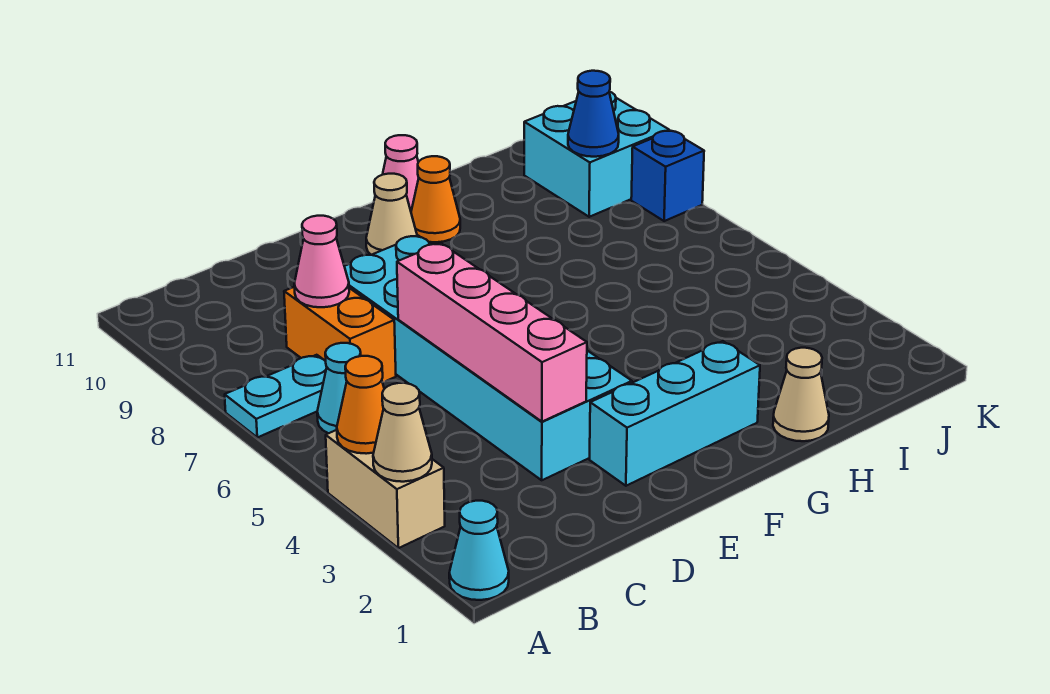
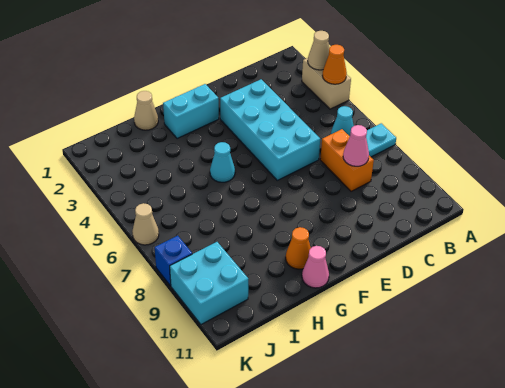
cyan cone A1 level 1 -> cyan cone G5 level 1
cyan brick D3:E8 level 1 -> cyan brick D3:E6 level 1
pink brick D3:D6 level 2 -> none
cyan brick E2:G2 level 1 -> cyan brick F2:G2 level 1
tan cone F10 level 1 -> tan cone K6 level 1
blue cone J9 level 2 -> none

